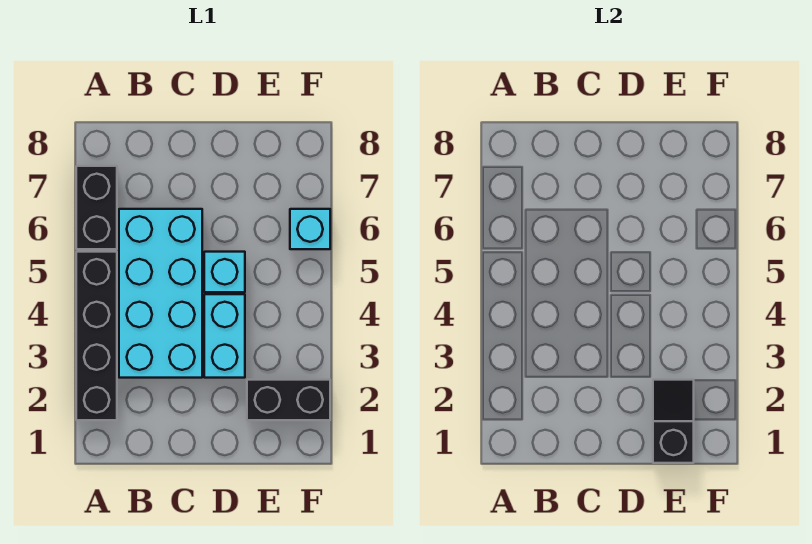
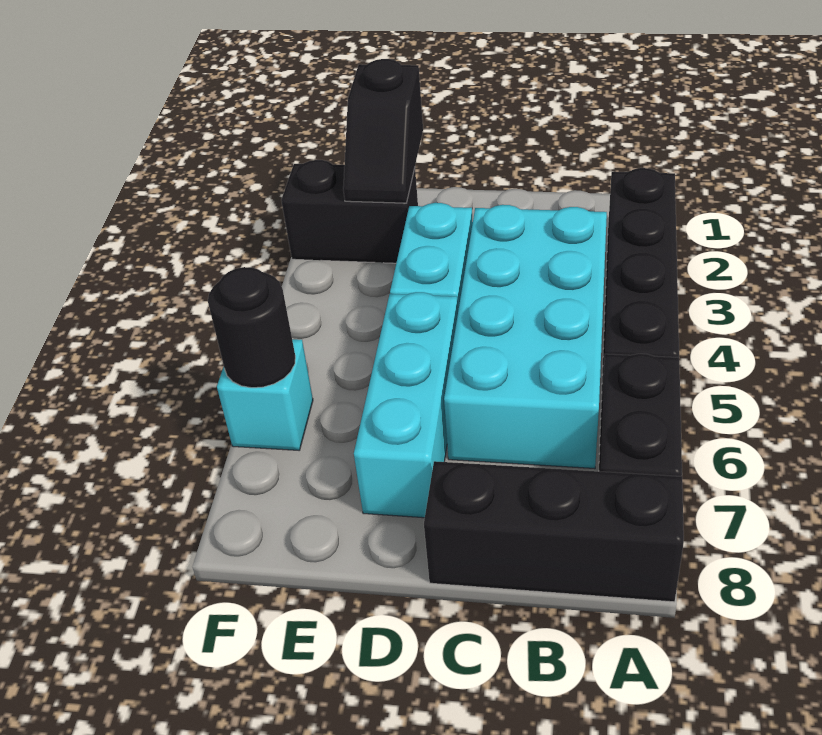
none -> black brick A8:C8 level 1
cyan brick D5 level 1 -> cyan brick D5:D7 level 1
none -> black round brick F6 level 2

